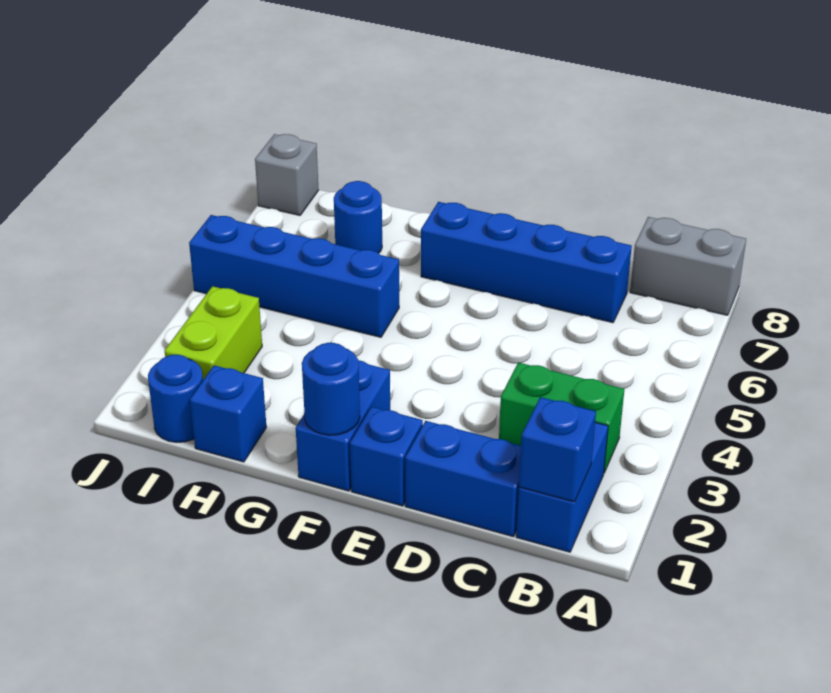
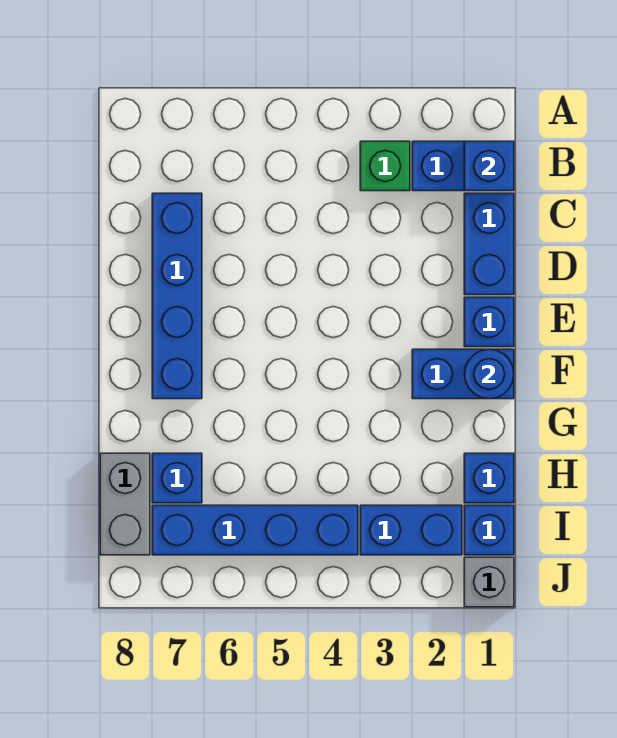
grey brick A8:B8 level 1 -> grey brick H8:I8 level 1
green brick B3:C3 level 1 -> green brick B3 level 1
blue brick G5:J5 level 1 -> blue brick I4:I7 level 1
blue round brick H7 level 1 -> blue brick H7 level 1
blue round brick I1 level 1 -> blue brick I1 level 1
lime brick I2:I3 level 1 -> blue brick I2:I3 level 1
grey brick J8 level 1 -> grey brick J1 level 1

